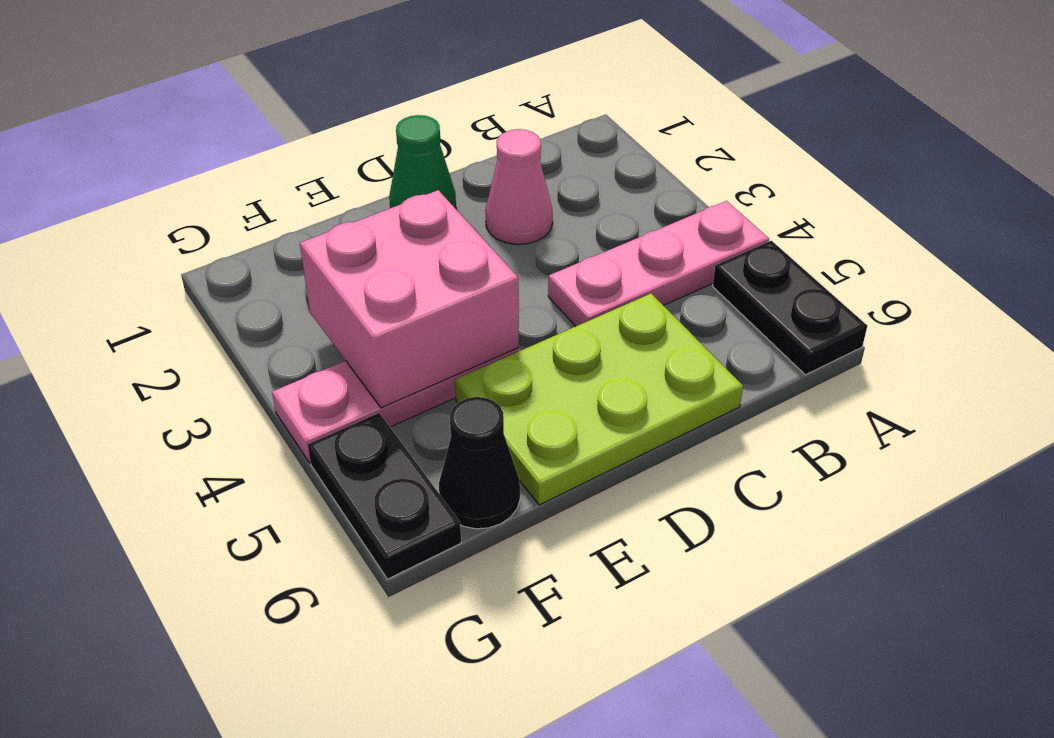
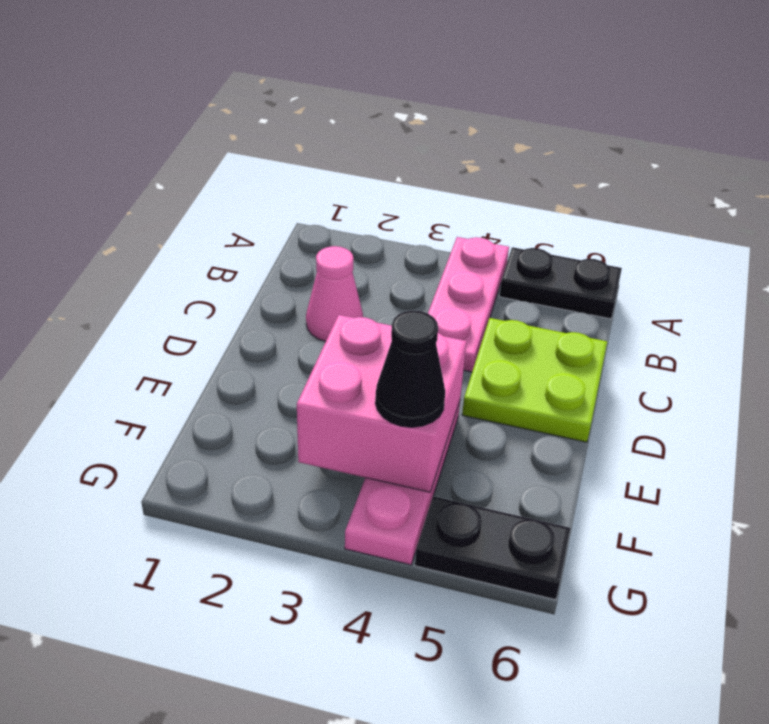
lime plate C5:E6 level 1 -> lime plate C5:D6 level 1
green cone D1 level 1 -> none
black cone F6 level 1 -> black cone F4 level 3

